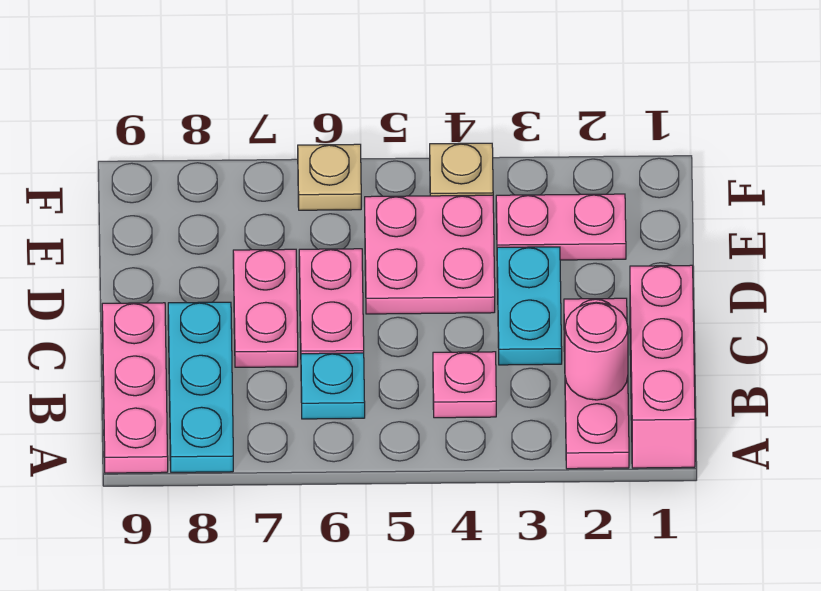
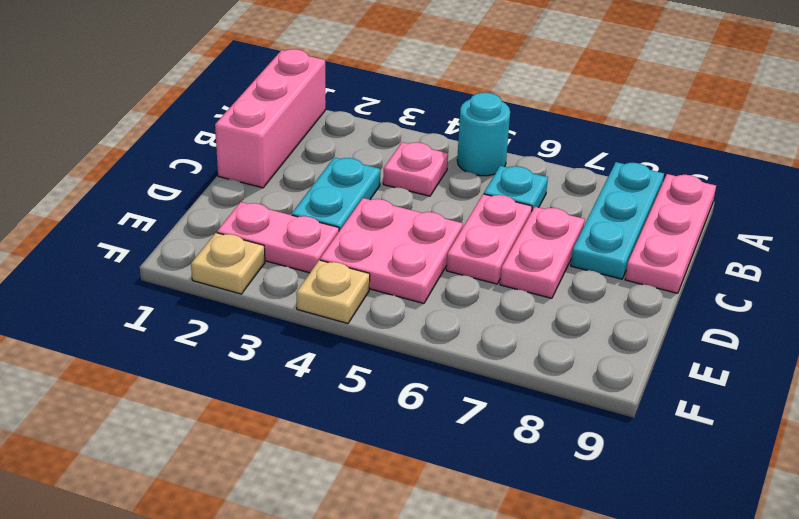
pink plate A2:C2 level 1 -> none
none -> cyan round brick A5 level 1
pink round brick B2 level 2 -> none
tan plate F6 level 1 -> tan plate F2 level 1

